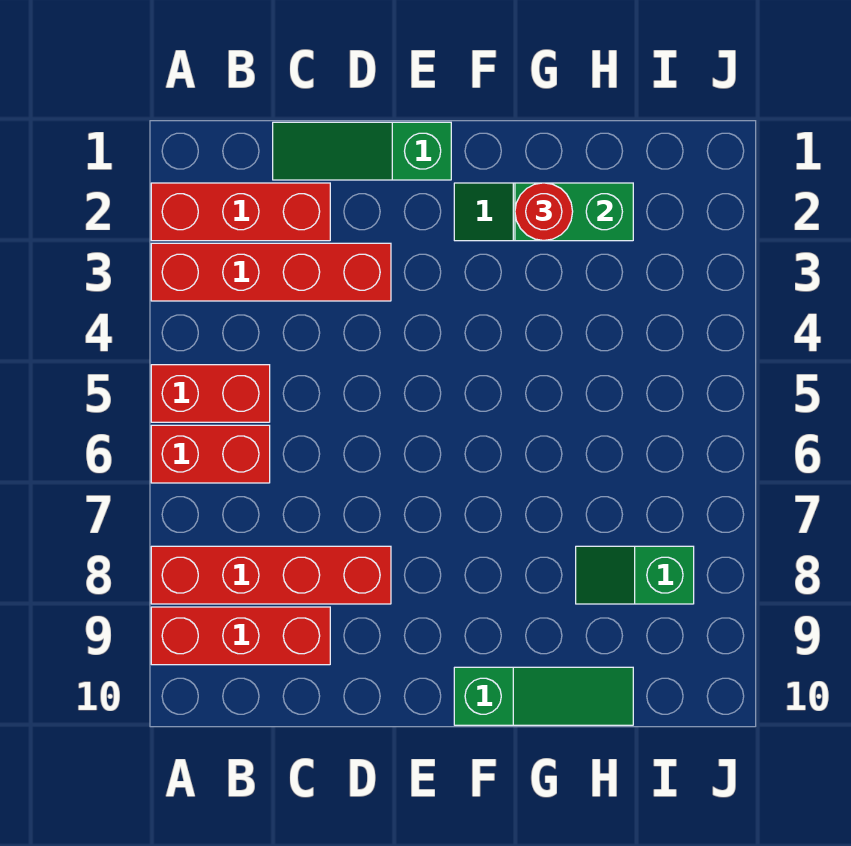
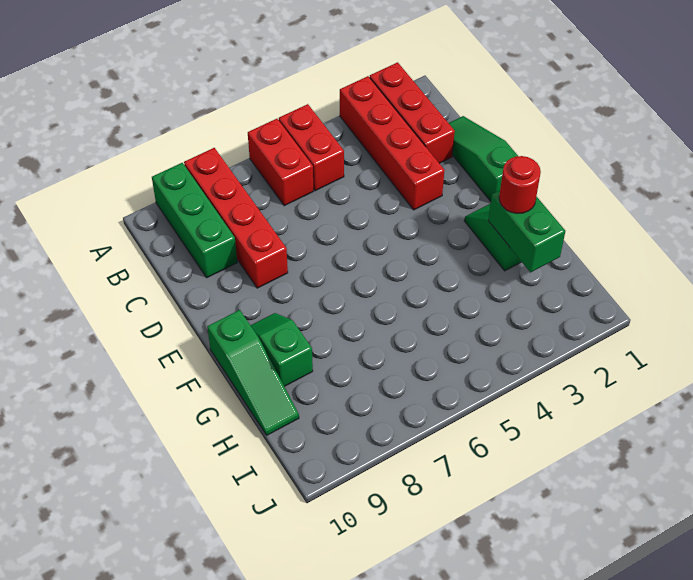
red brick A9:C9 level 1 -> green brick A9:C9 level 1
green slope H8:I8 level 1 top I -> green slope F9:G9 level 1 top G

